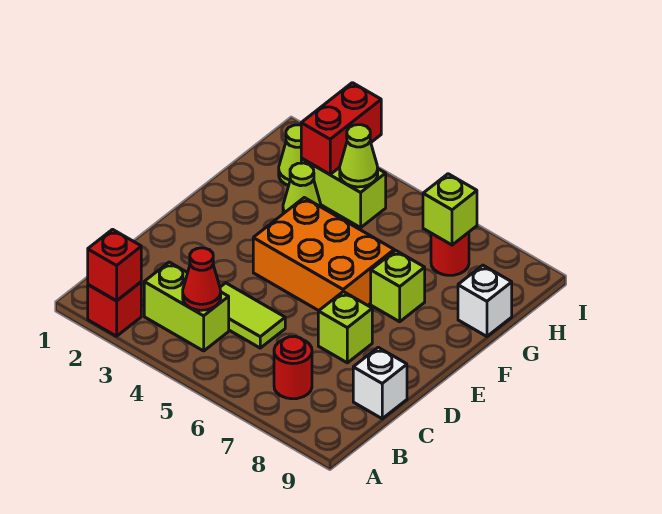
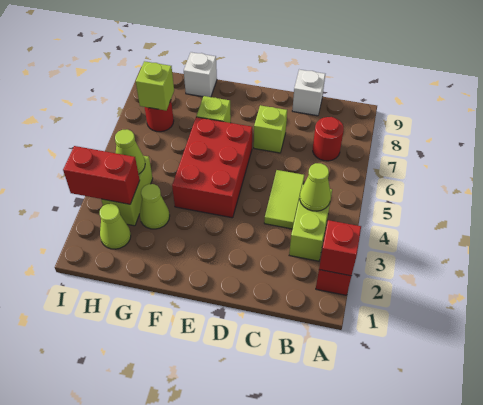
red cone B4 level 2 -> lime cone B4 level 2
orange brick E4:F6 level 1 -> red brick E4:F6 level 1

